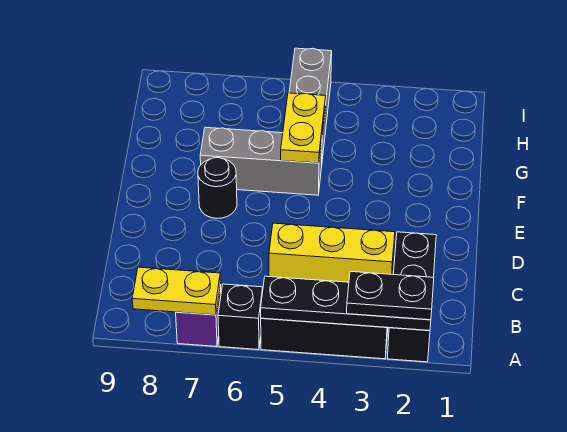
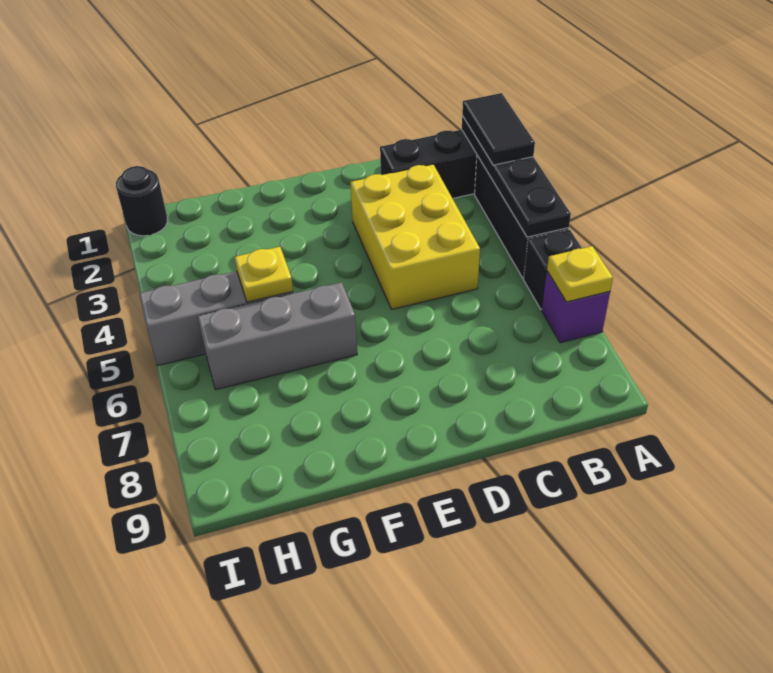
black plate A2:A3 level 3 -> black tile A2:A3 level 3
yellow plate A7:A8 level 2 -> yellow plate A7 level 2
yellow brick C3:C5 level 1 -> yellow brick C3:D5 level 1
black round brick E7 level 1 -> black round brick I1 level 1
grey brick F5:F7 level 1 -> grey brick F6:H6 level 1
yellow plate F5:G5 level 2 -> yellow plate G5 level 2

